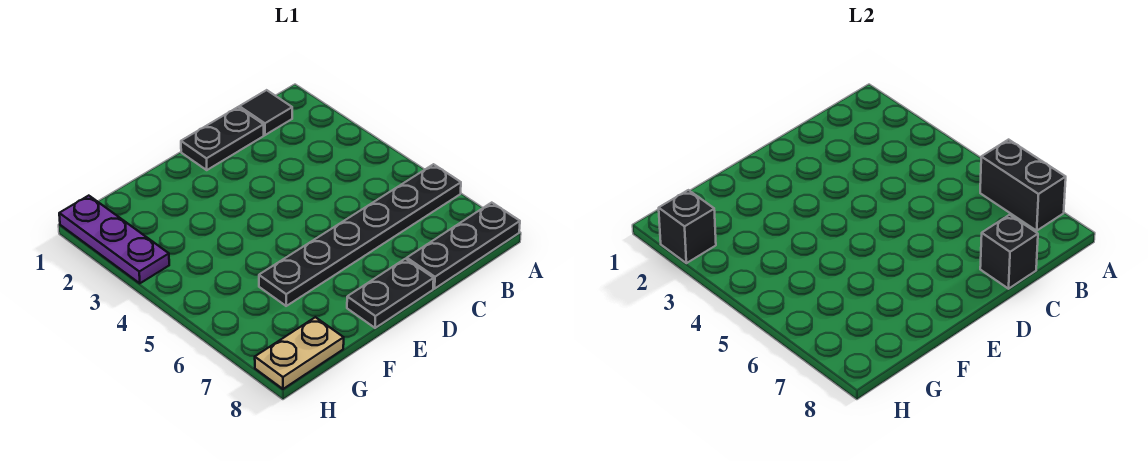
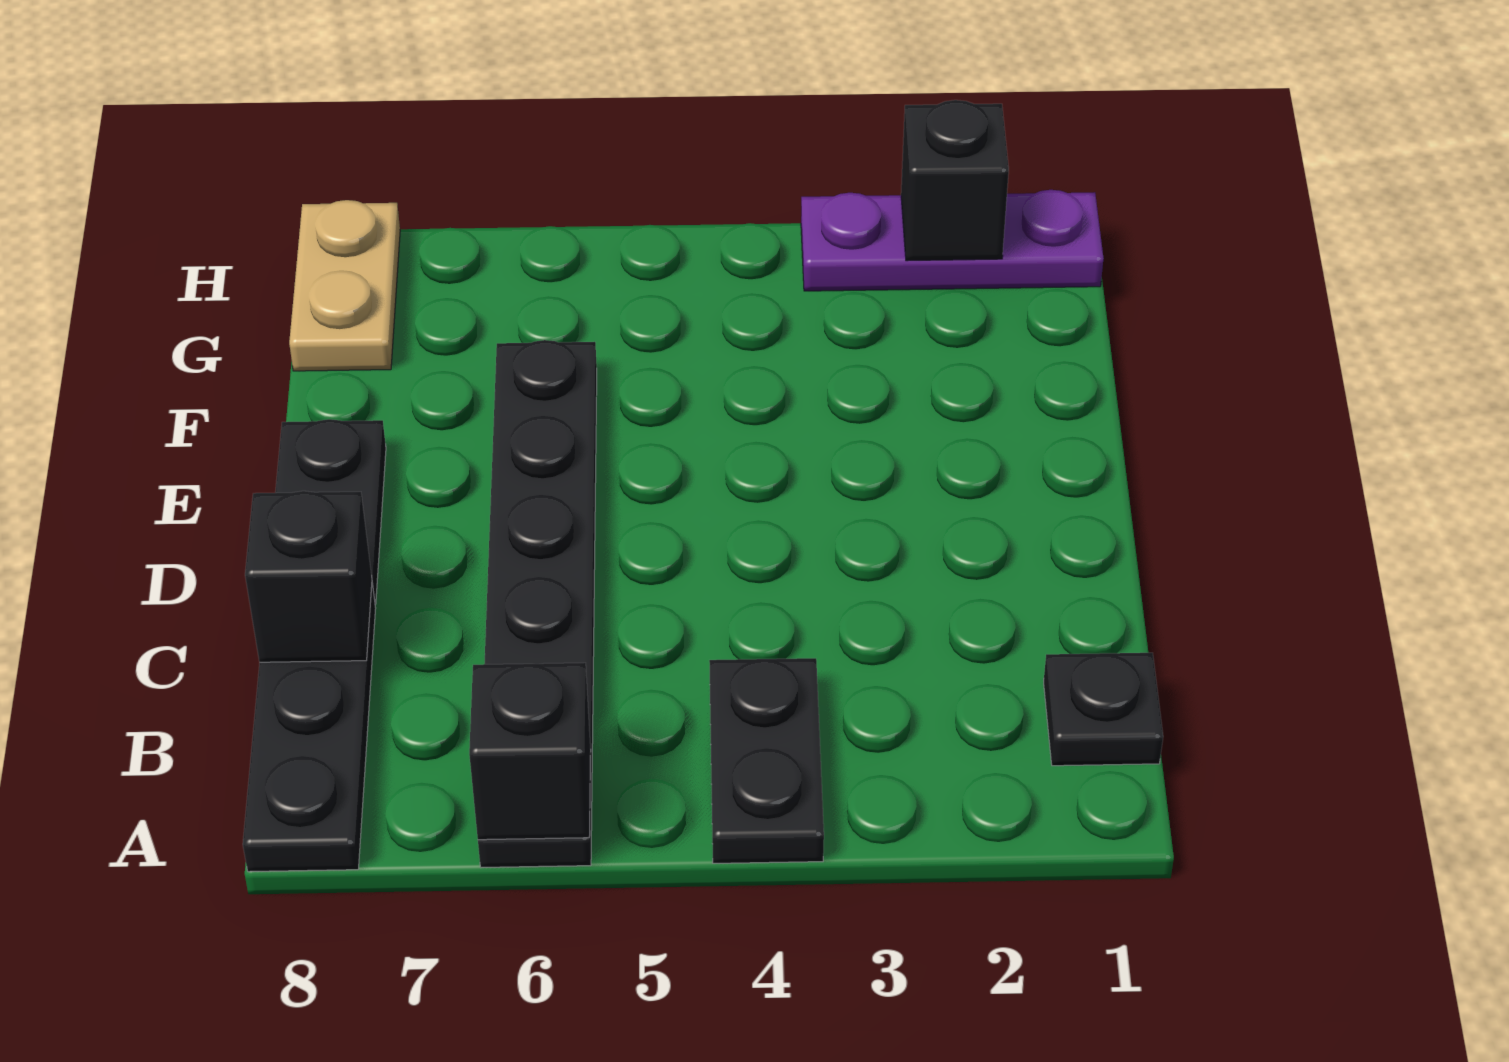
black brick A6:A7 level 2 -> black brick A6 level 2
black tile B1 level 1 -> black plate B1 level 1
black plate C1:D1 level 1 -> black plate A4:B4 level 1

